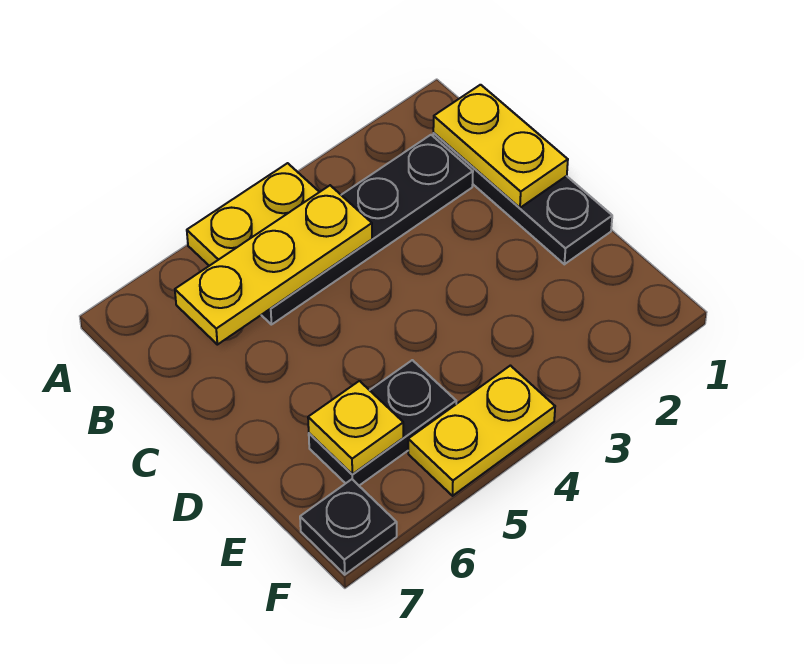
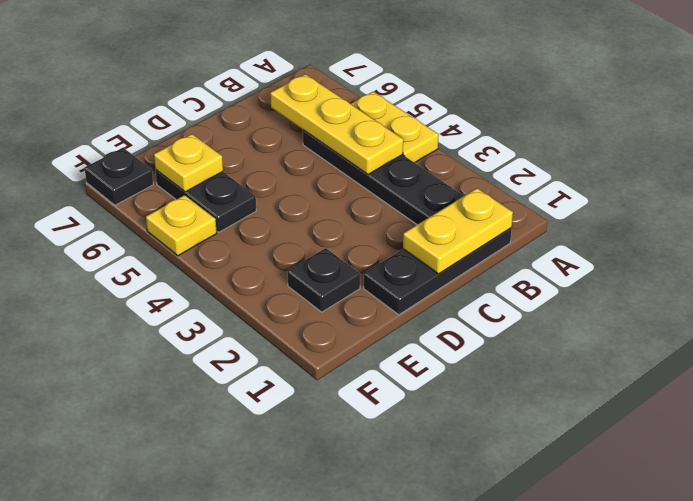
none -> black plate E2 level 1
yellow plate F4:F5 level 1 -> yellow plate F5 level 1

